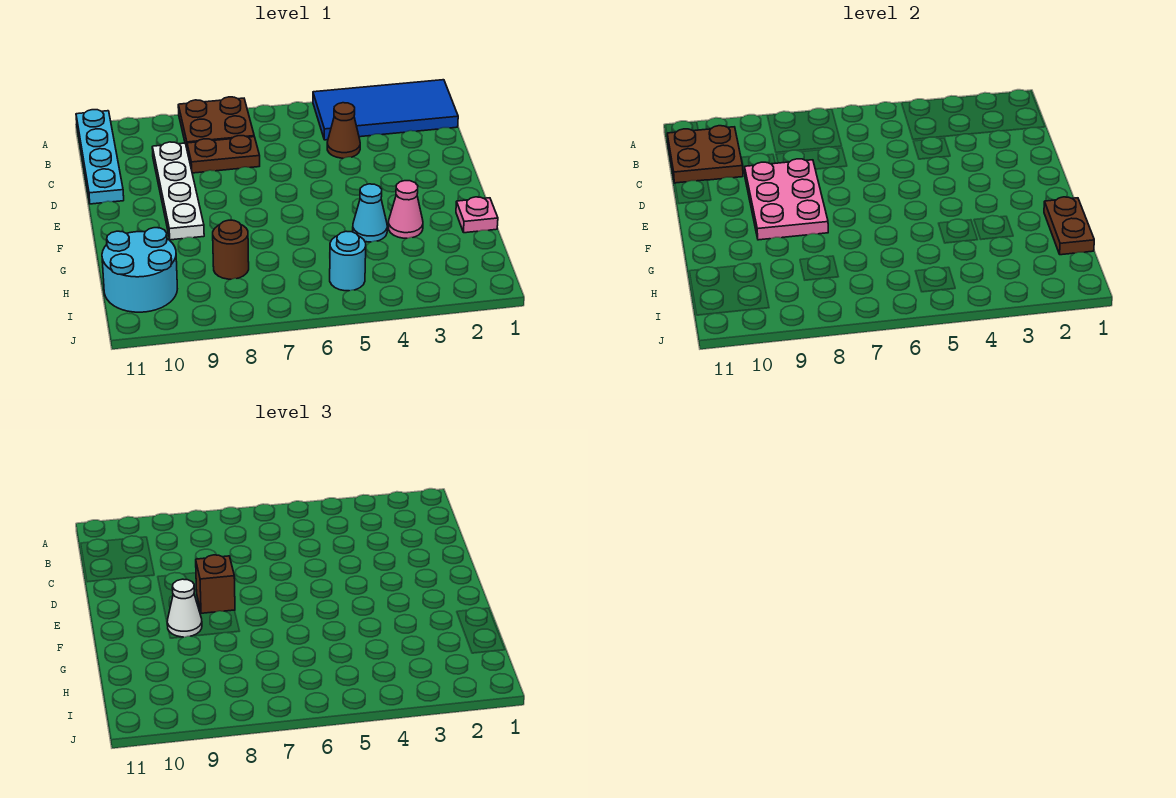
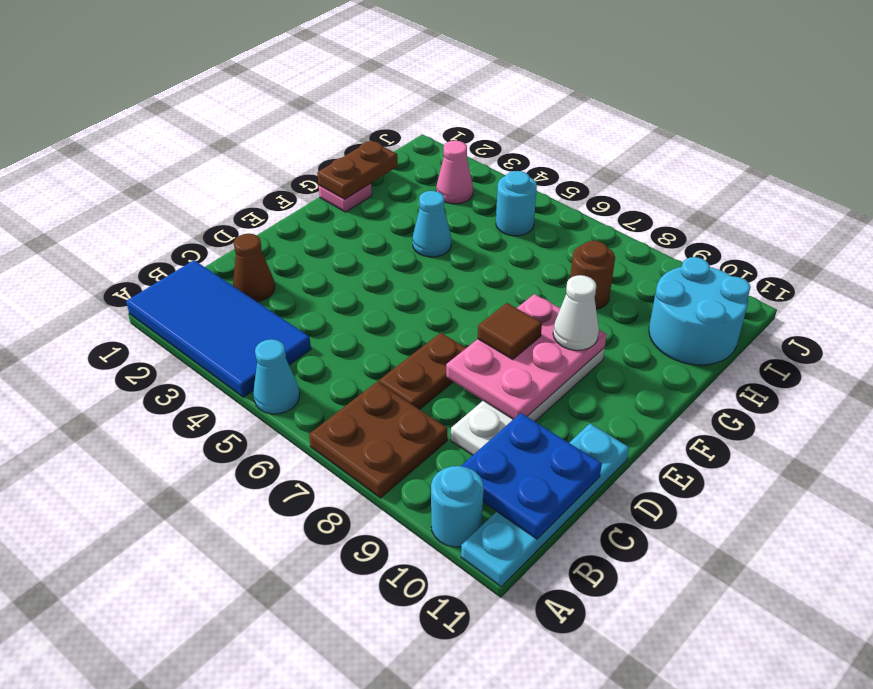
none -> cyan cone A5 level 1
none -> cyan round brick A10 level 1
brown plate B10:C11 level 2 -> blue plate B10:C11 level 2
brown cone C4 level 1 -> brown cone C2 level 1
brown plate C7:C8 level 1 -> brown plate C7:D7 level 1
brown brick E8 level 3 -> brown tile E8 level 3
pink cone G3 level 1 -> pink cone I3 level 1

